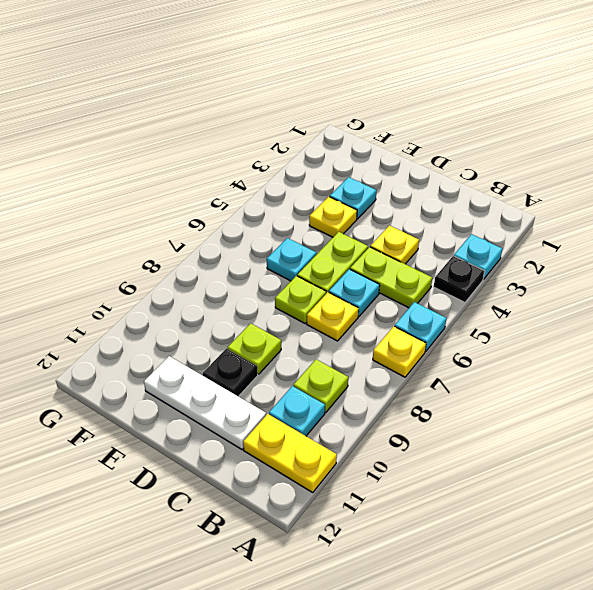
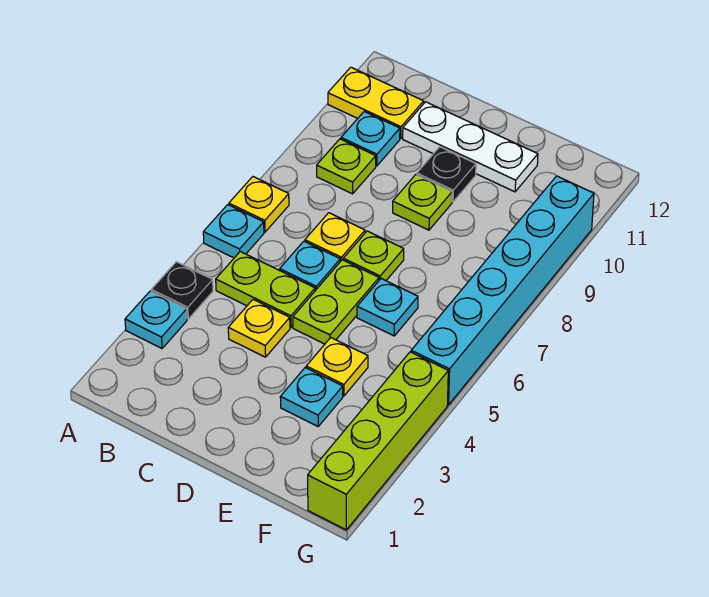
none -> lime brick G1:G4 level 1
none -> cyan brick G5:G10 level 1

